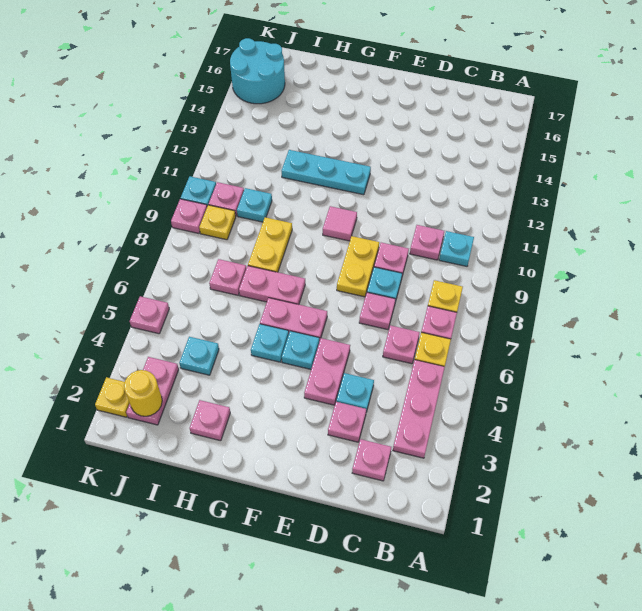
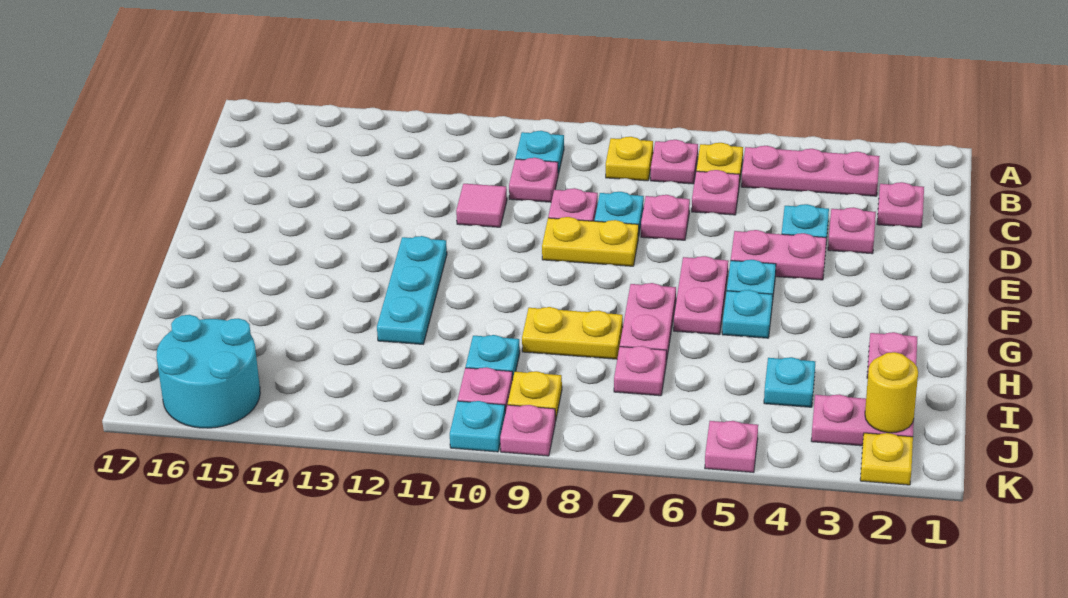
pink tile F10 level 1 -> pink tile D11 level 1

